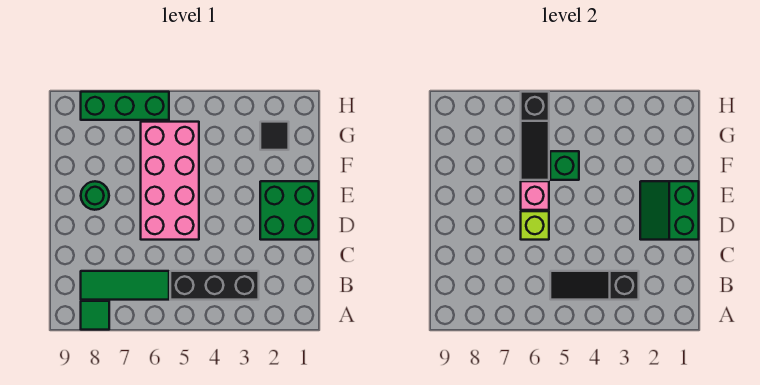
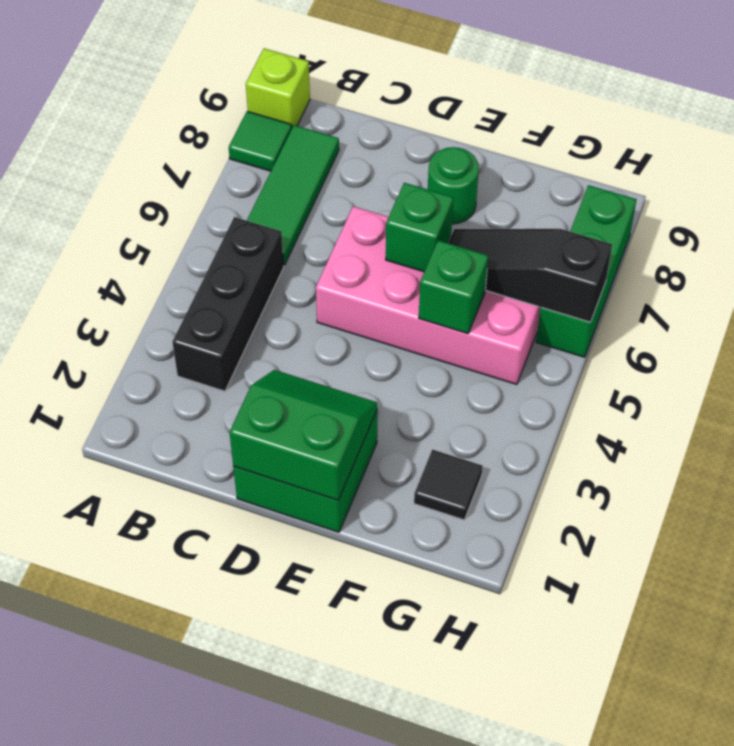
black slope B3:B5 level 2 top 3 -> none
lime brick D6 level 2 -> lime brick A9 level 1
pink brick E6 level 2 -> green brick E6 level 2

